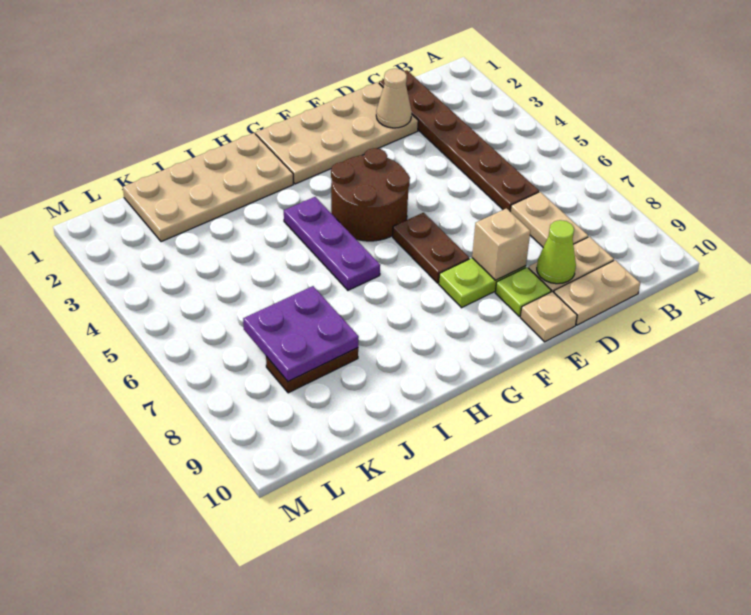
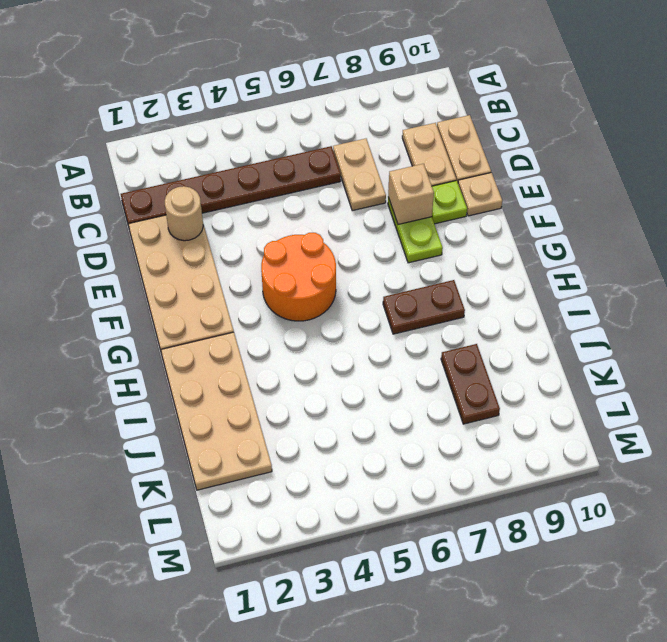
tan plate C7:C8 level 1 -> tan plate C7:D7 level 1
tan cone D2 level 2 -> tan round brick D2 level 2
lime cone D9 level 2 -> none
brown round brick F4:G5 level 1 -> orange round brick F4:G5 level 1
brown plate F6:F7 level 1 -> brown plate H7:H8 level 1
purple plate H4:H6 level 1 -> none
purple plate J7:K8 level 2 -> none

